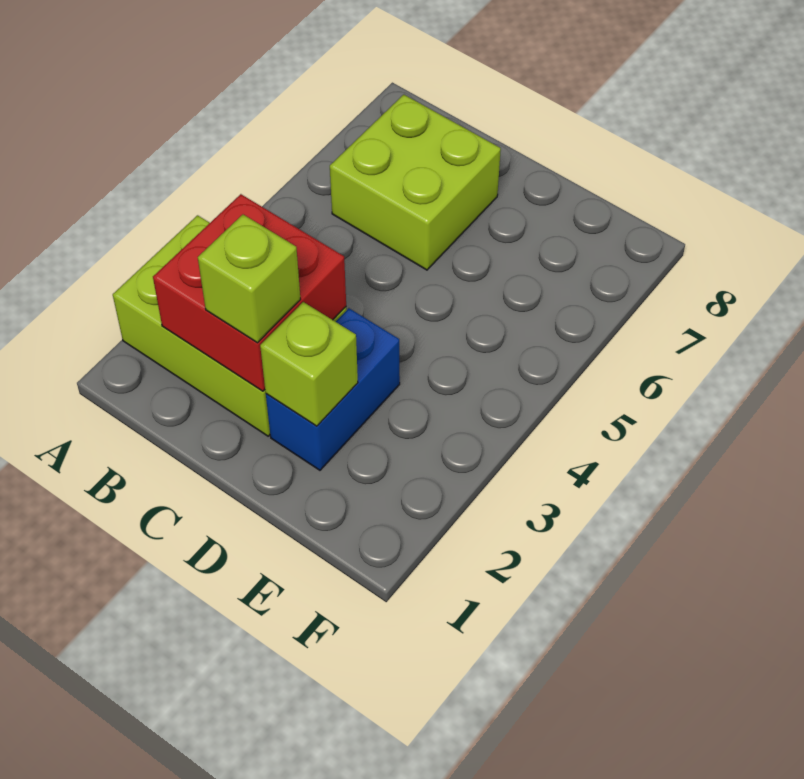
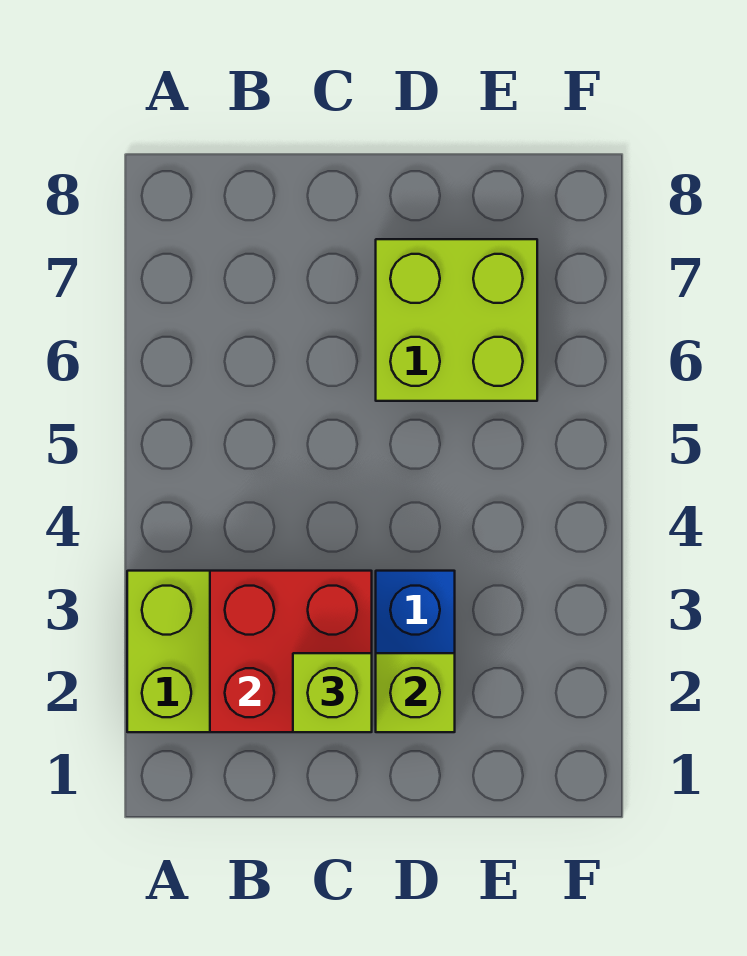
lime brick B6:C7 level 1 -> lime brick D6:E7 level 1

